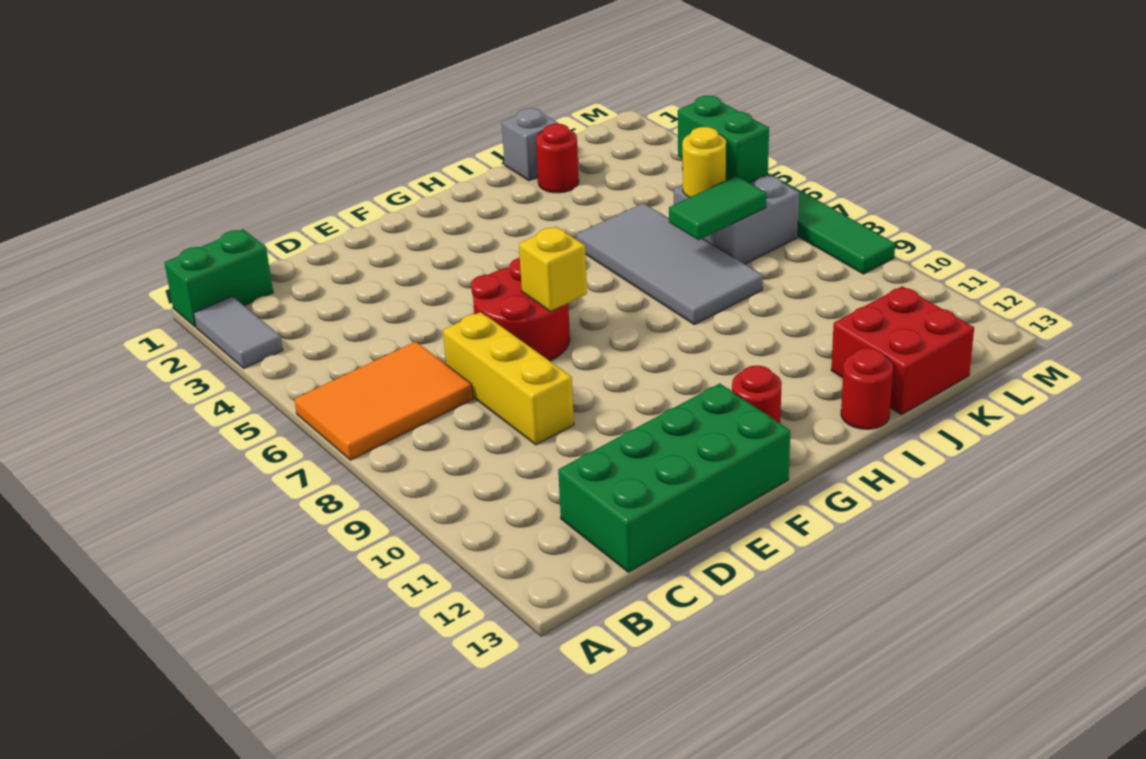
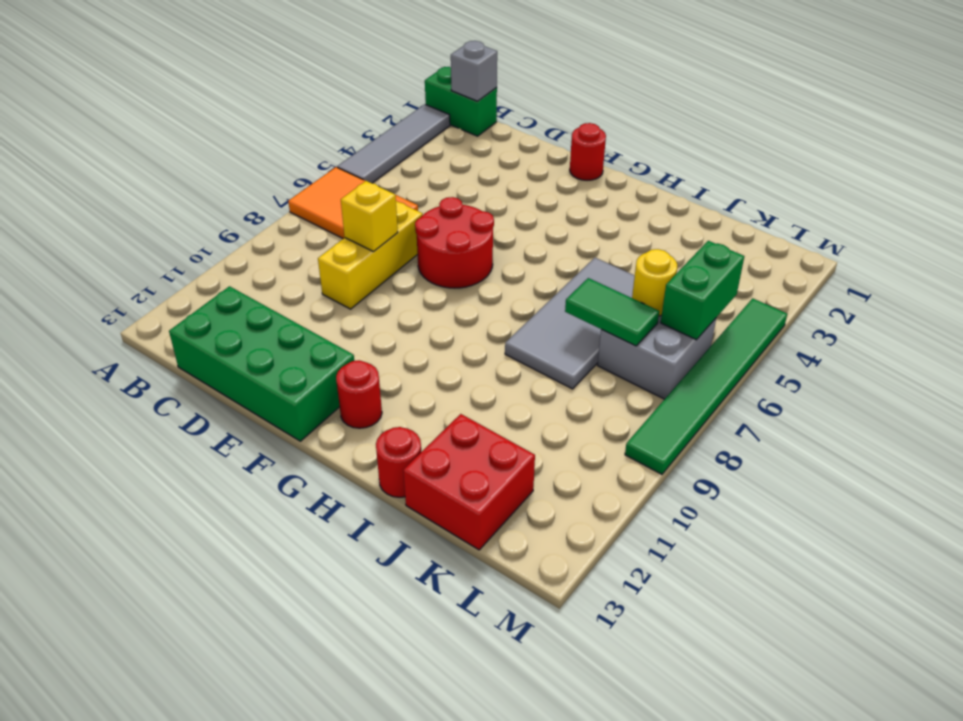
grey tile A2:A3 level 1 -> grey tile A2:A5 level 1
yellow brick F7 level 2 -> yellow brick D8 level 2
grey brick J1 level 1 -> grey brick B1 level 2
red round brick J2 level 1 -> red round brick F1 level 1

